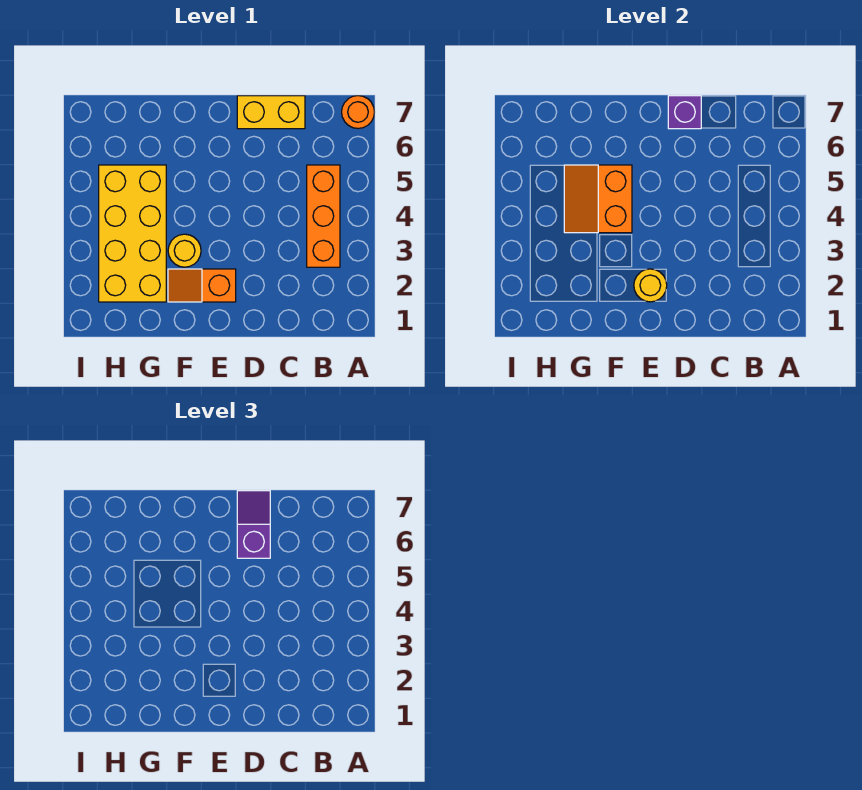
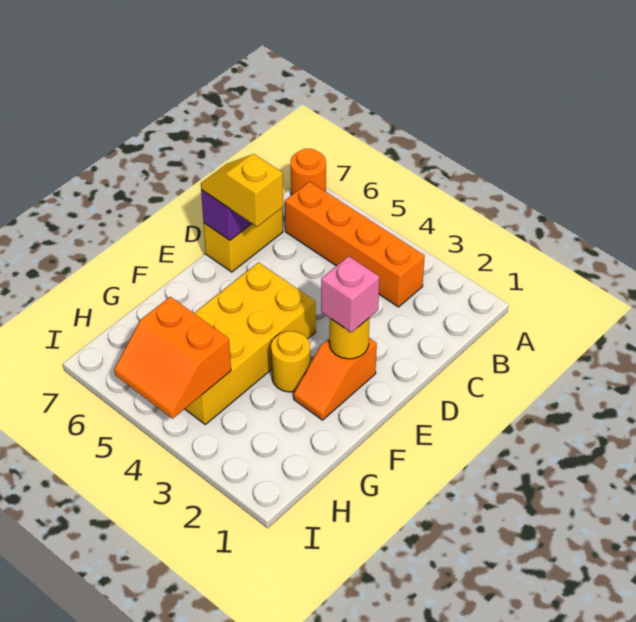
orange brick B3:B5 level 1 -> orange brick B3:B6 level 1
purple slope D6:D7 level 3 top 6 -> yellow slope D6:D7 level 3 top 6
none -> pink brick E2 level 3
orange slope F4:G5 level 2 top F -> orange slope H4:I5 level 2 top H
yellow brick G2:H5 level 1 -> yellow brick E4:H5 level 1

